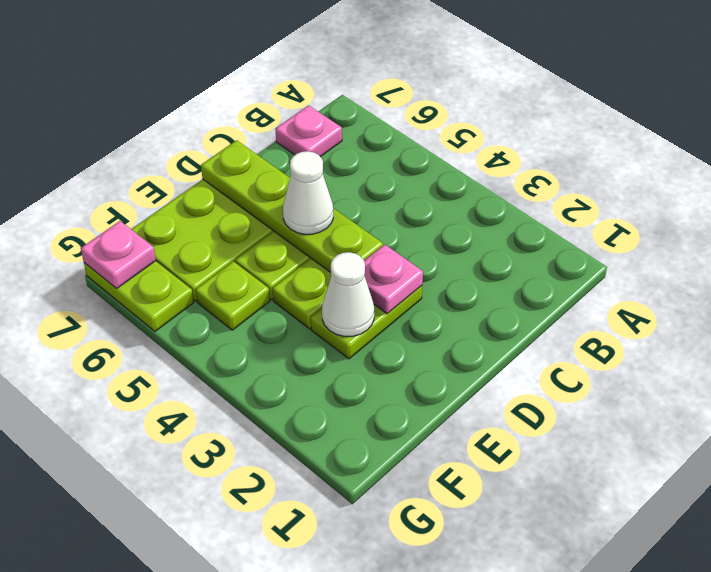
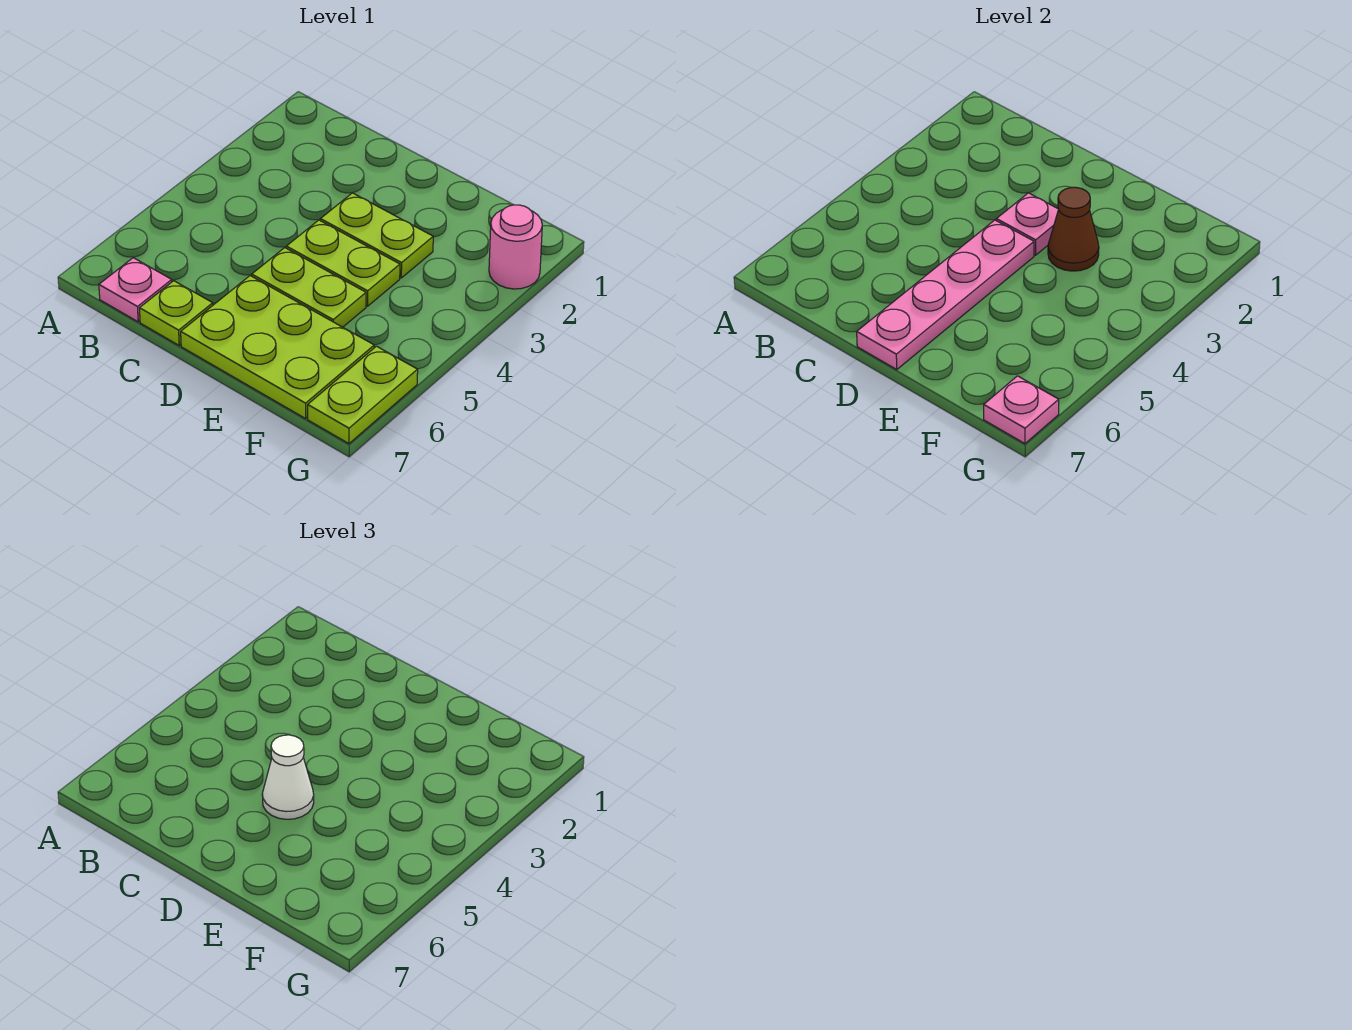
lime plate D4:D7 level 2 -> pink plate D4:D7 level 2
white cone E3 level 2 -> brown cone E3 level 2
lime plate F5 level 1 -> lime plate C7 level 1
none -> pink round brick G2 level 1

